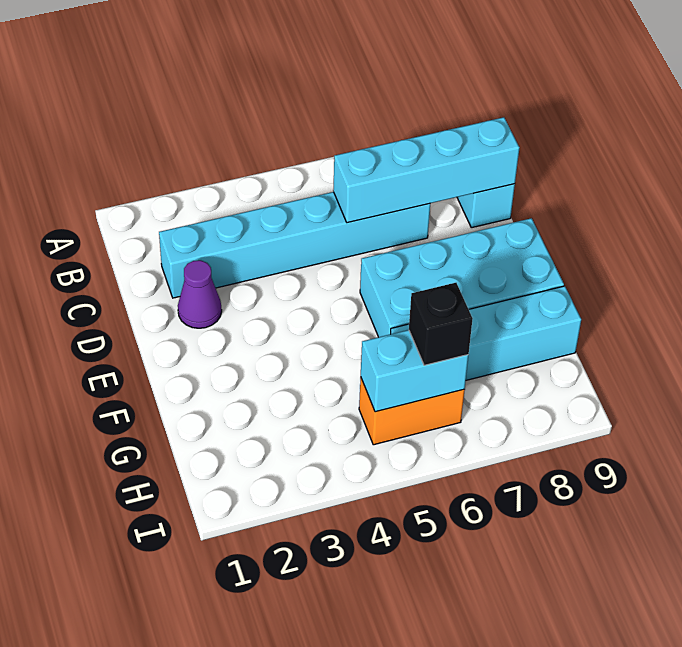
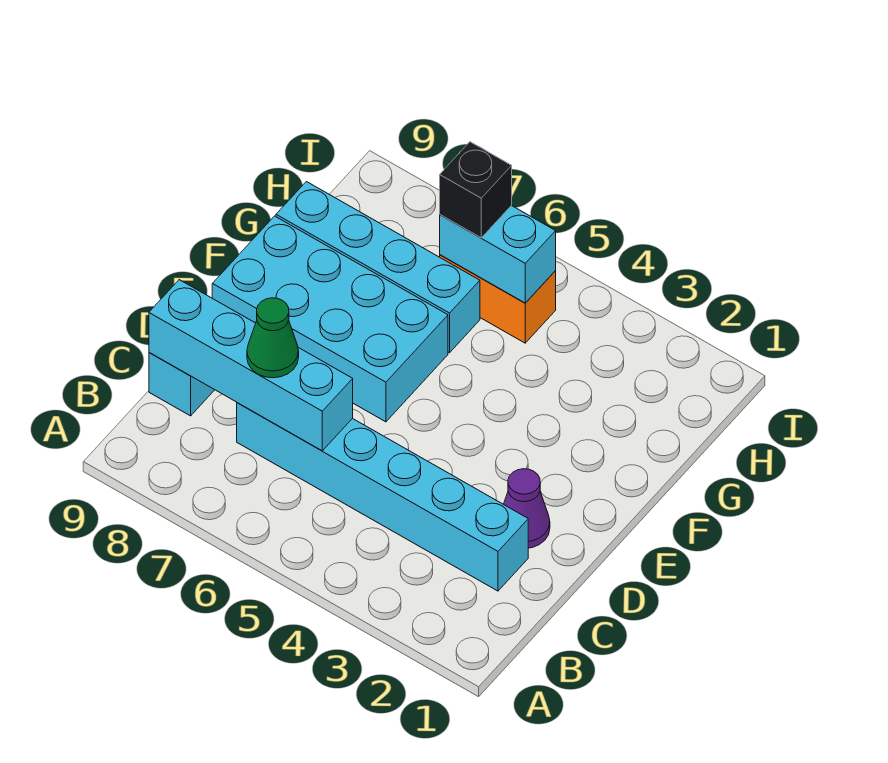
none -> green cone C7 level 3

